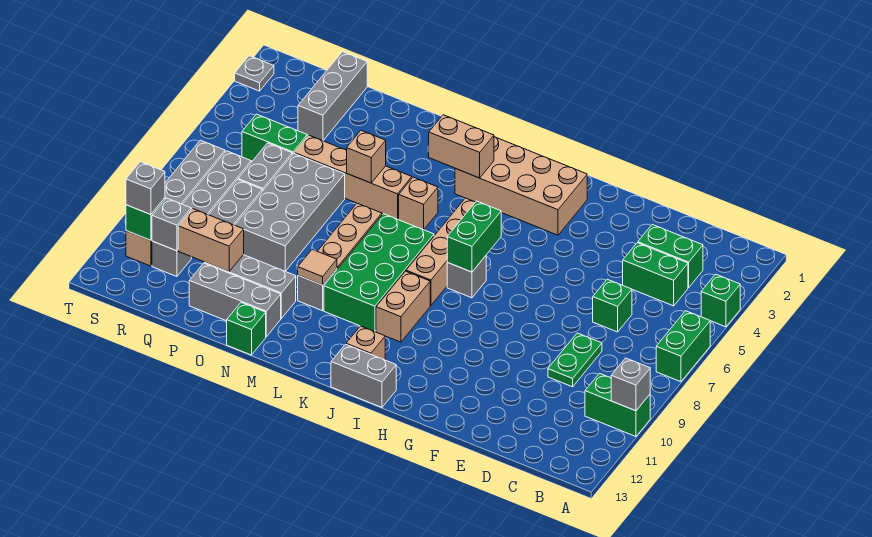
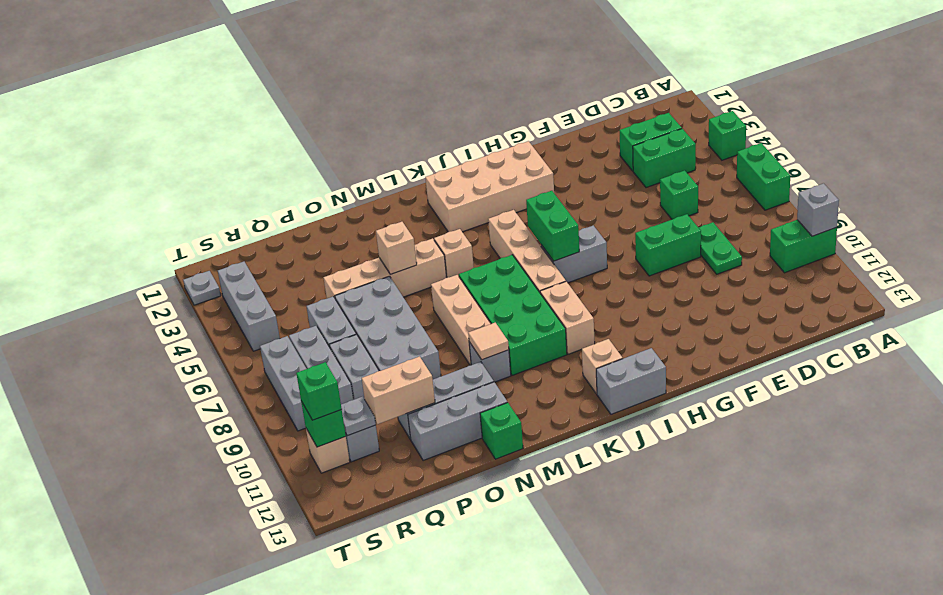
grey brick I7 level 1 -> grey brick H7:I7 level 1
tan brick K3:L3 level 2 -> none
grey brick Q1:Q3 level 1 -> grey brick S3:S5 level 1
green brick Q5:R5 level 1 -> green brick E8:F8 level 1
grey brick R11 level 2 -> grey plate R11 level 2
grey brick S11 level 3 -> green brick S11 level 3

